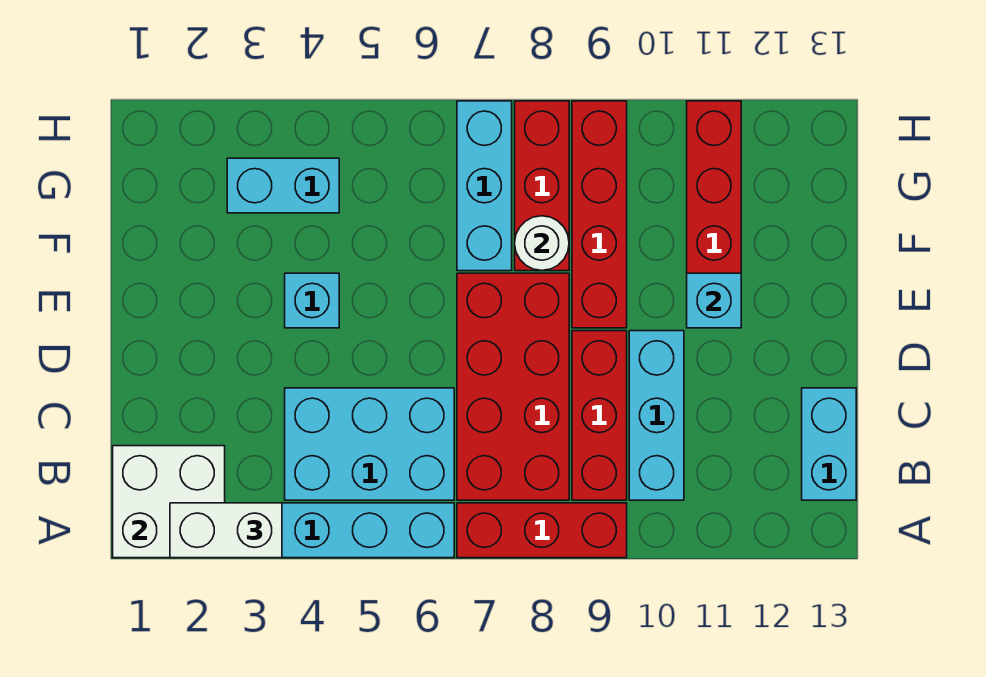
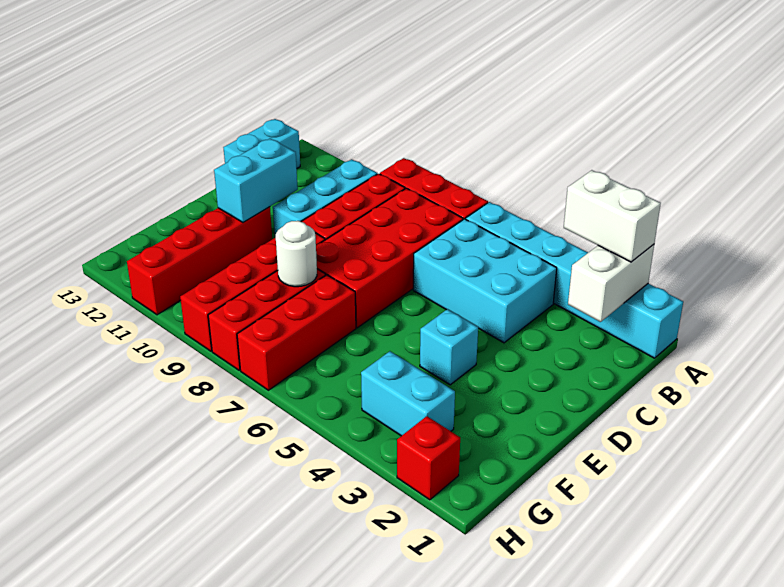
white brick A1:B2 level 2 -> white brick A2:B2 level 2
cyan brick E11 level 2 -> cyan brick D11:E11 level 2
cyan brick F7:H7 level 1 -> red brick F7:H7 level 1
none -> red brick H2 level 1

